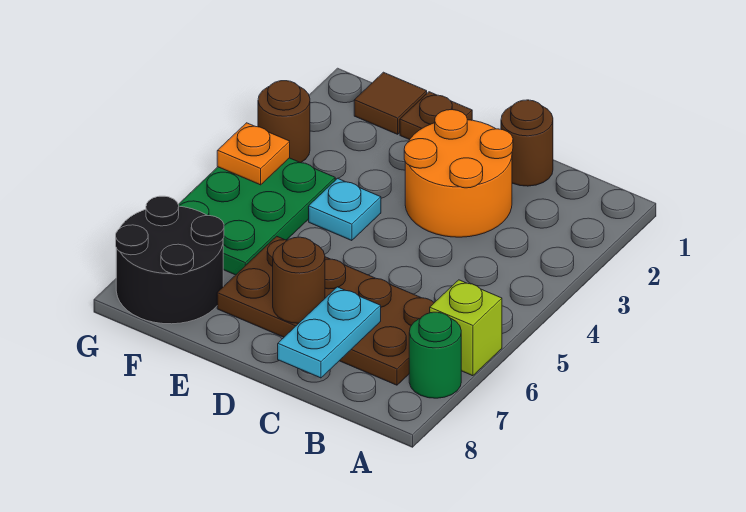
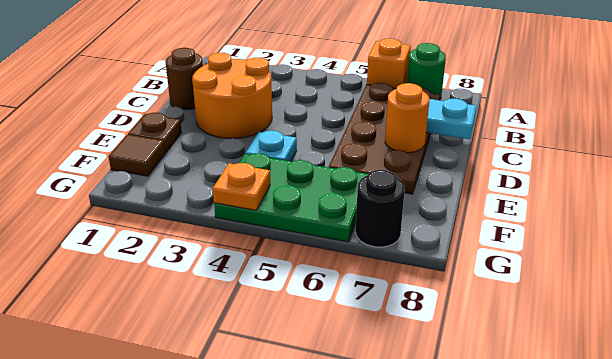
lime brick A6 level 1 -> orange brick A6 level 1
brown round brick D7 level 2 -> orange round brick D7 level 2
black round brick F7:G8 level 1 -> black round brick G7 level 1
brown round brick G3 level 1 -> none

